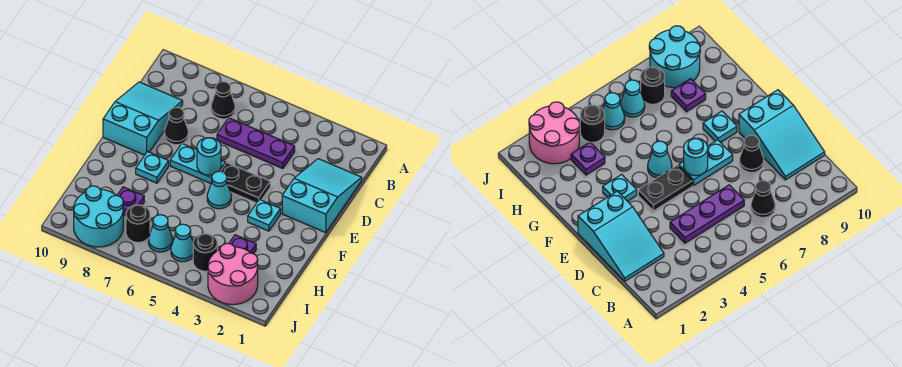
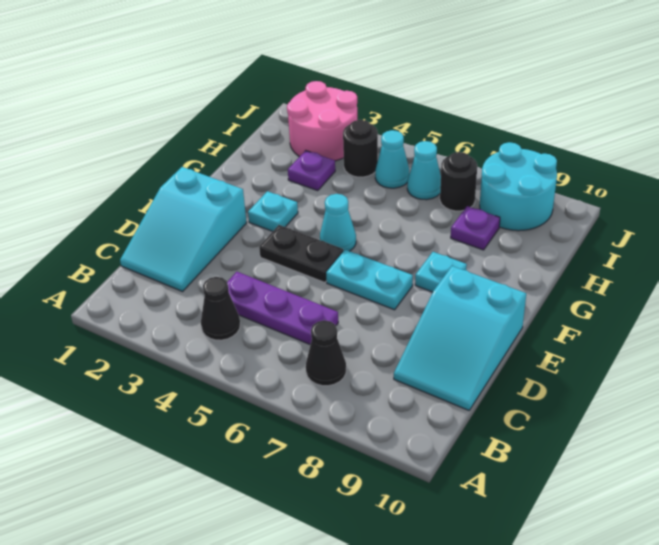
black cone D8 level 1 -> black cone B4 level 1
cyan round brick E6 level 2 -> none

